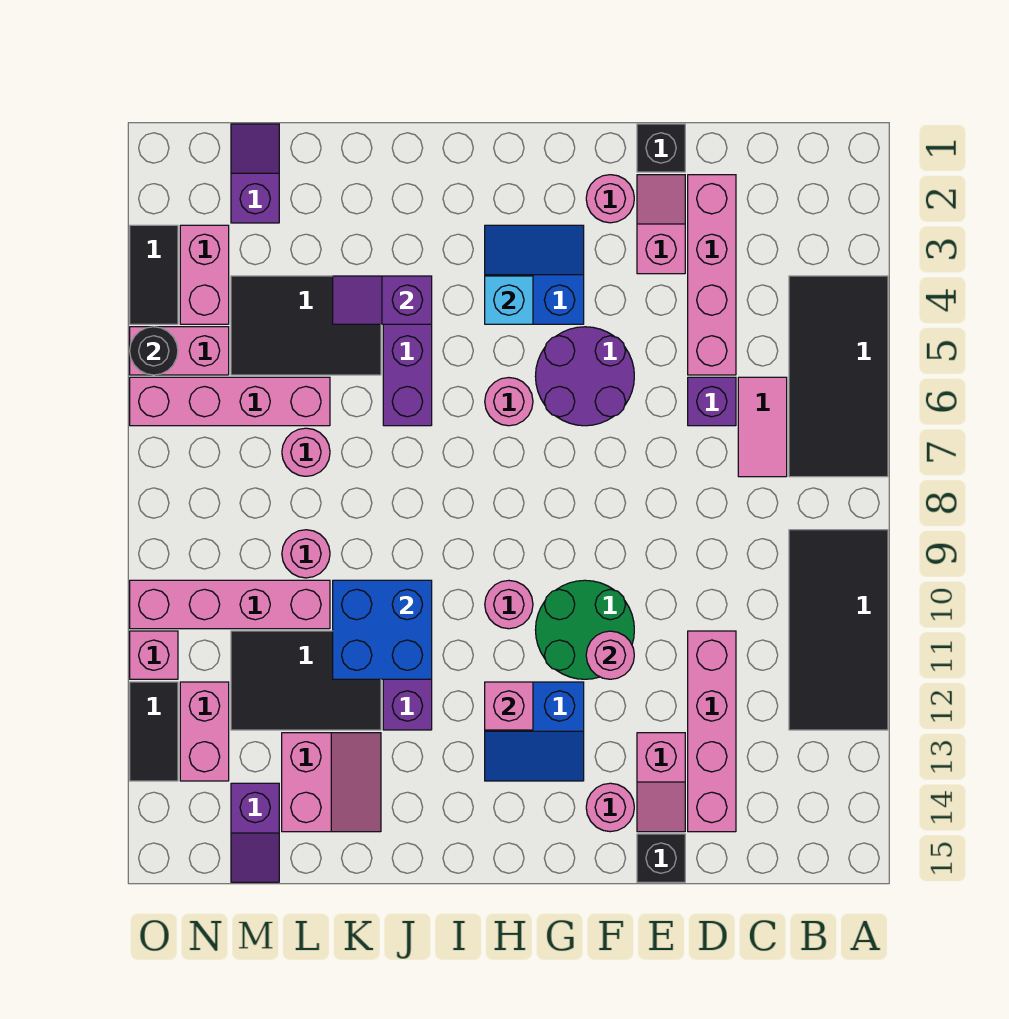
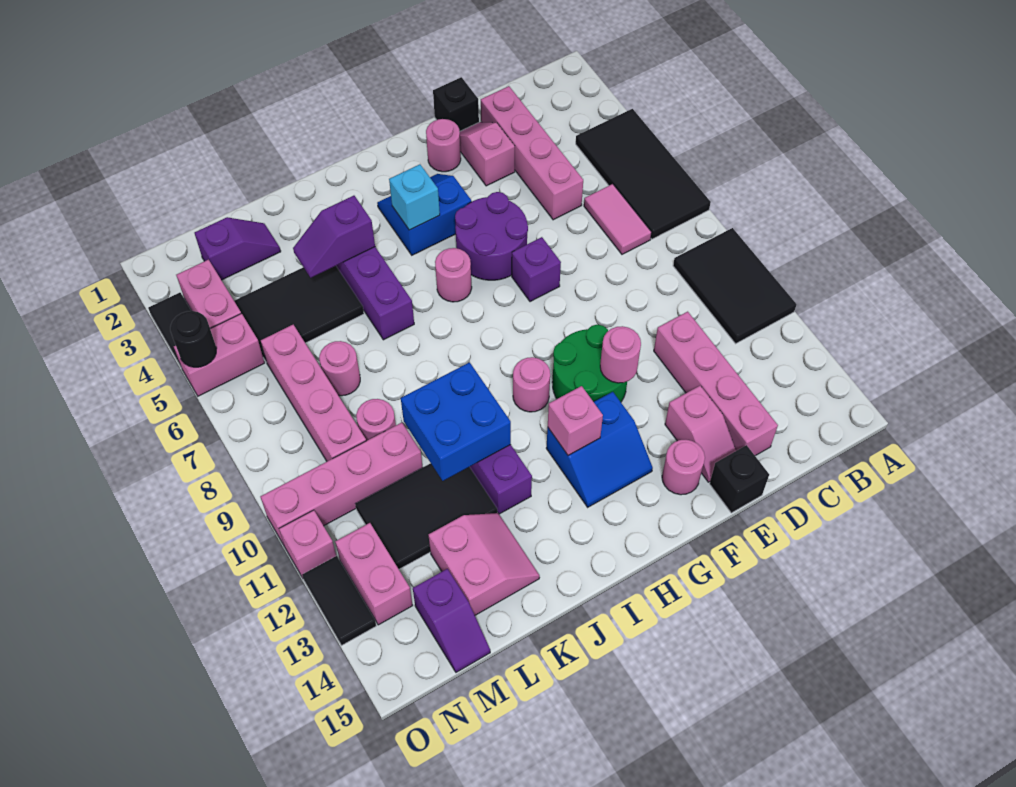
black tile A9:B12 level 1 -> black tile A9:B11 level 1
purple brick D6 level 1 -> purple brick F7 level 1
pink brick L6:O6 level 1 -> pink brick M6:M9 level 1
purple slope M1:M2 level 1 top 2 -> purple slope L2:M2 level 1 top M

